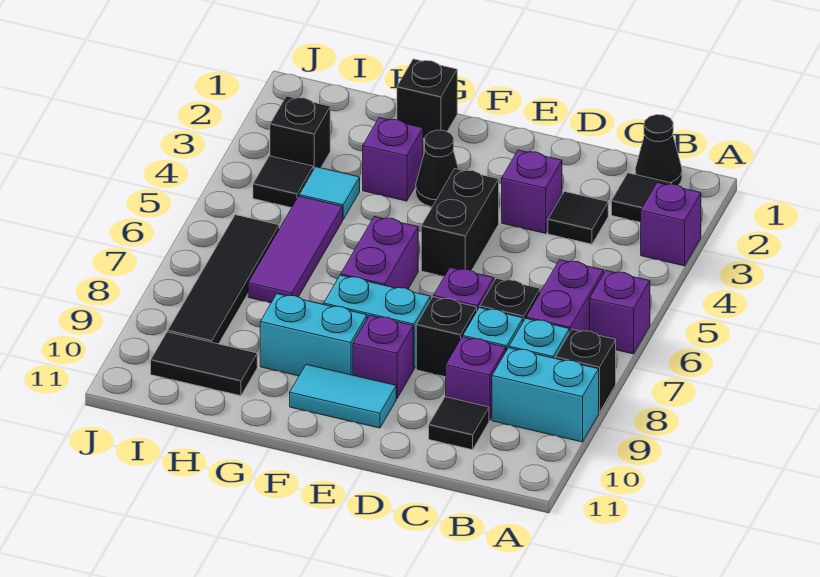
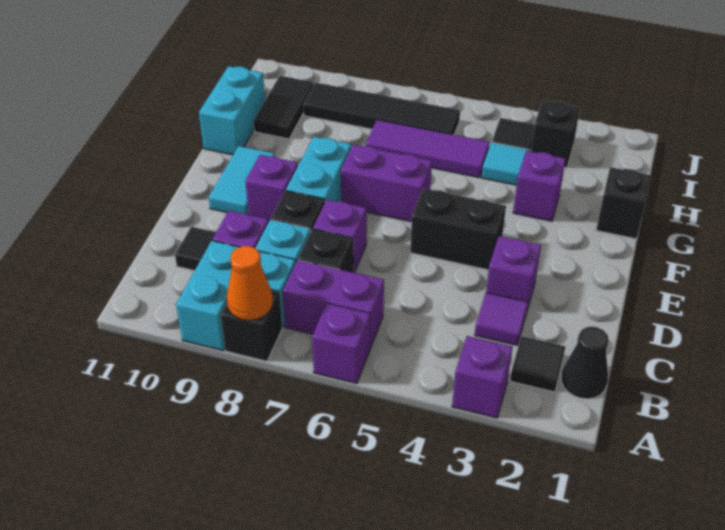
none -> orange cone A8 level 2
black tile C3 level 1 -> purple tile C3 level 1
black cone F3 level 1 -> none
cyan brick F9:G9 level 1 -> cyan brick G11:H11 level 1

